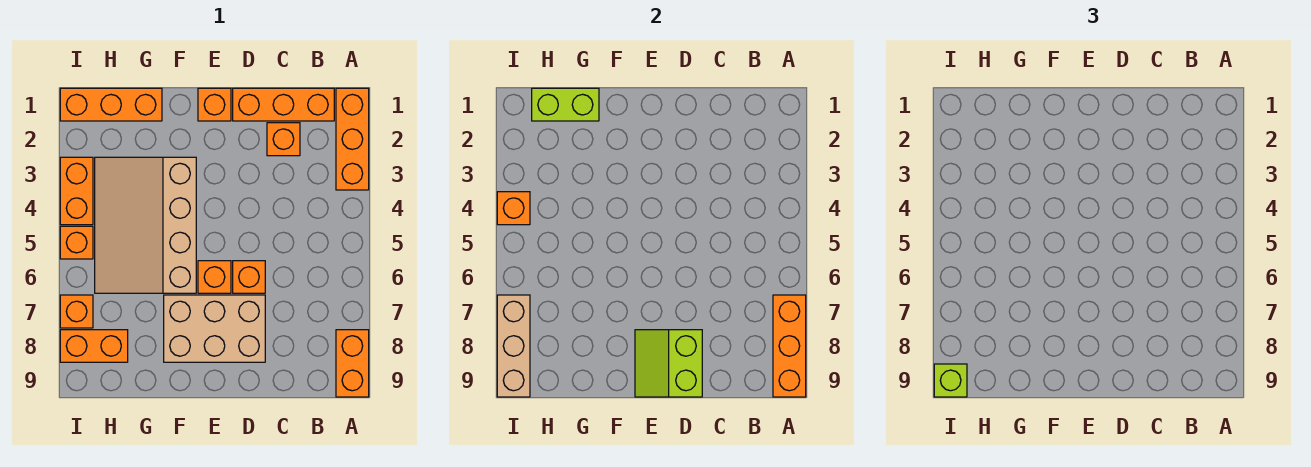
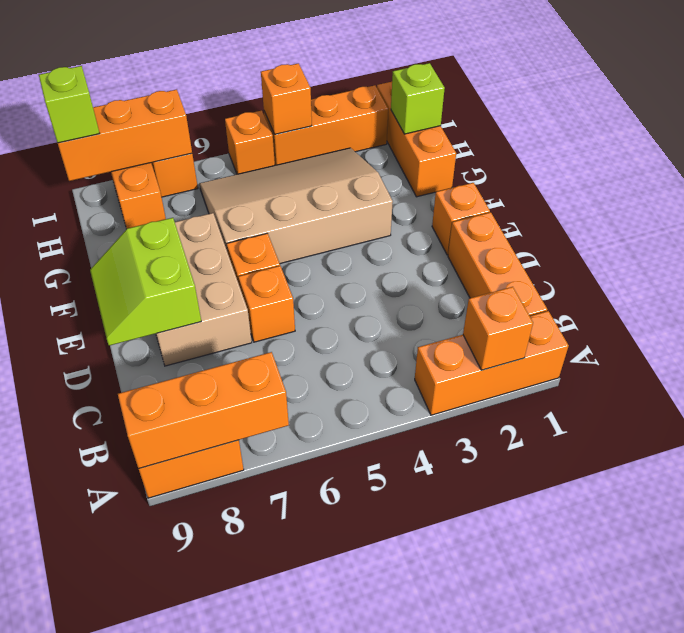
orange brick C2 level 1 -> orange brick A2 level 2
lime slope D8:E9 level 2 top D -> lime slope D8:E9 level 2 top 8
lime brick G1:H1 level 2 -> lime brick H1 level 2
orange brick I3:I4 level 1 -> orange brick I2:I4 level 1
tan brick I7:I9 level 2 -> orange brick I7:I9 level 2

